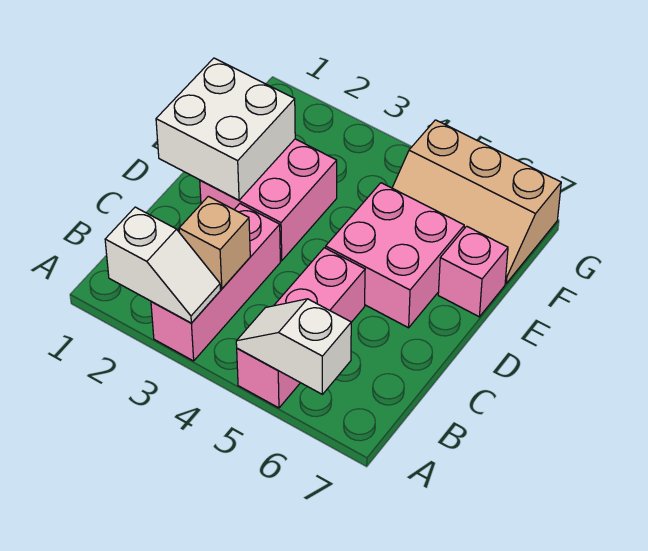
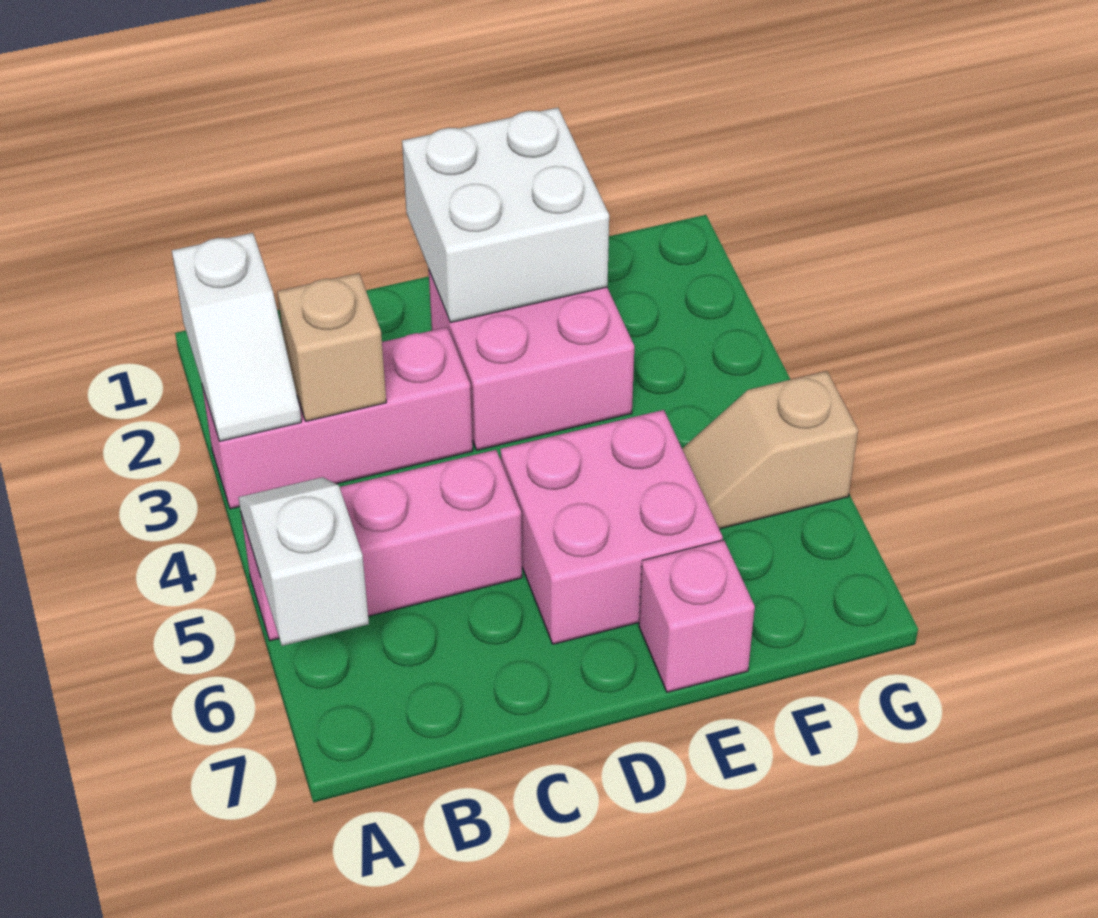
tan slope F5:G7 level 1 top G -> tan slope F5:G5 level 1 top G

